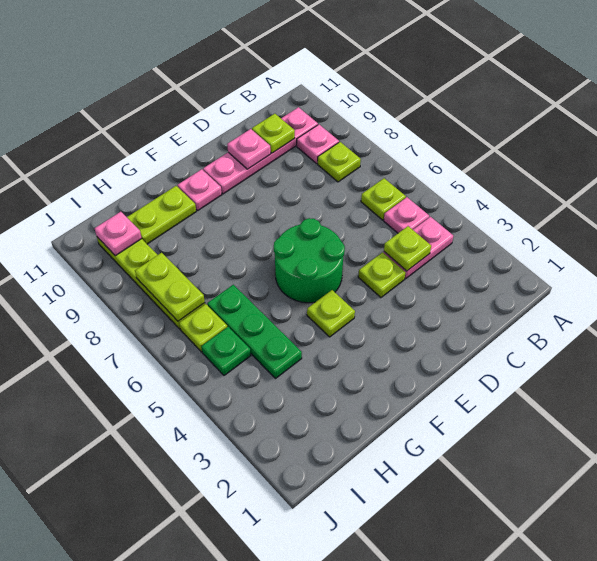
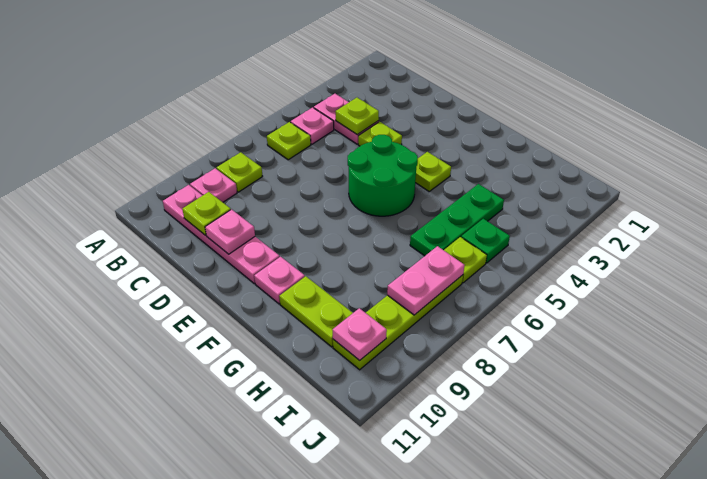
lime plate I7:I8 level 2 -> pink plate I7:I8 level 2

